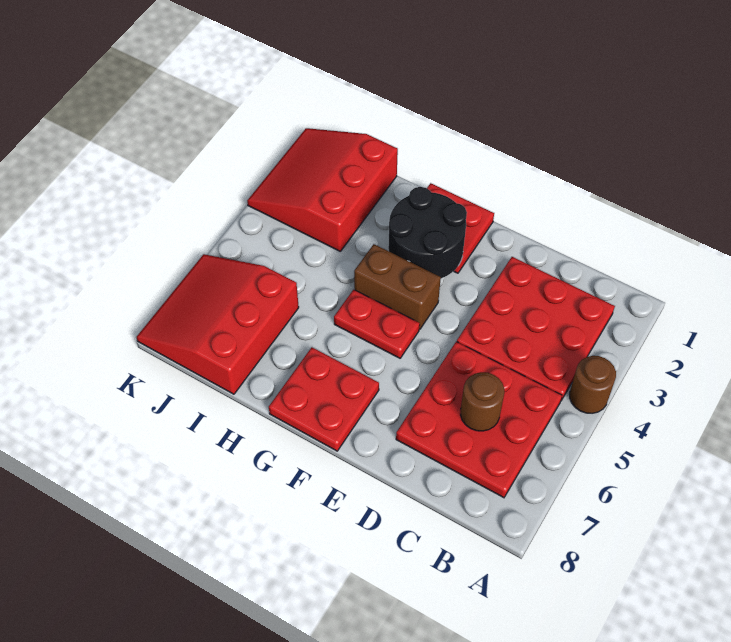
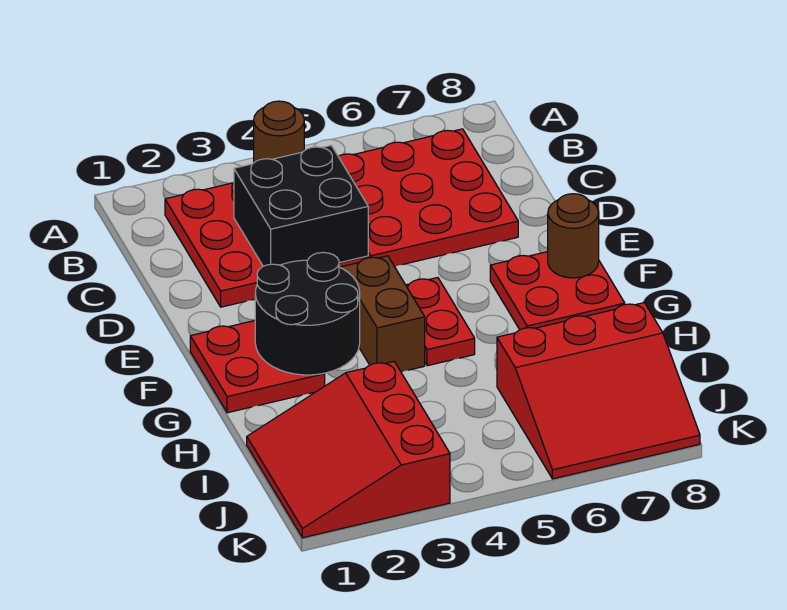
none -> black brick C3:D4 level 2
brown round brick C6 level 2 -> brown round brick F8 level 2
red slope I1:K3 level 1 top I -> red slope I1:K3 level 1 top 3

